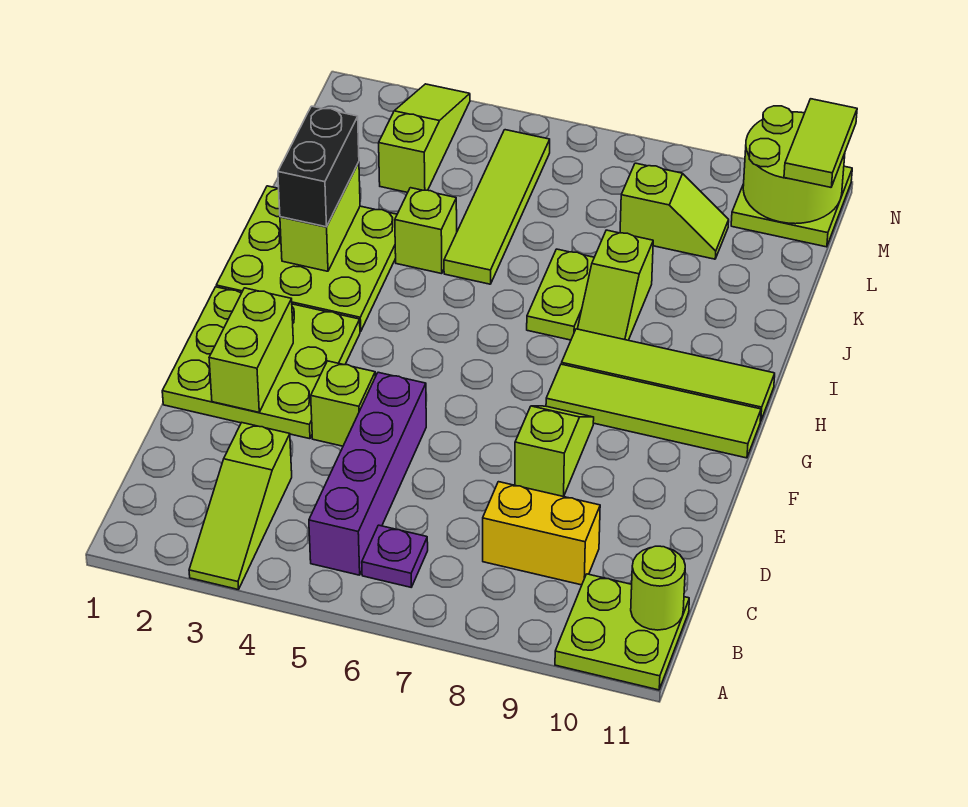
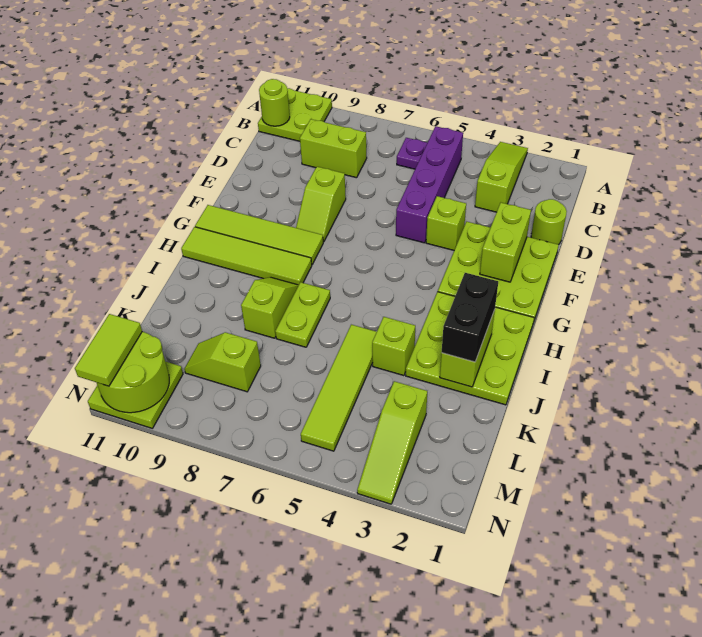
yellow brick C8:C9 level 1 -> lime brick C8:C9 level 1
none -> lime round brick D1 level 1

